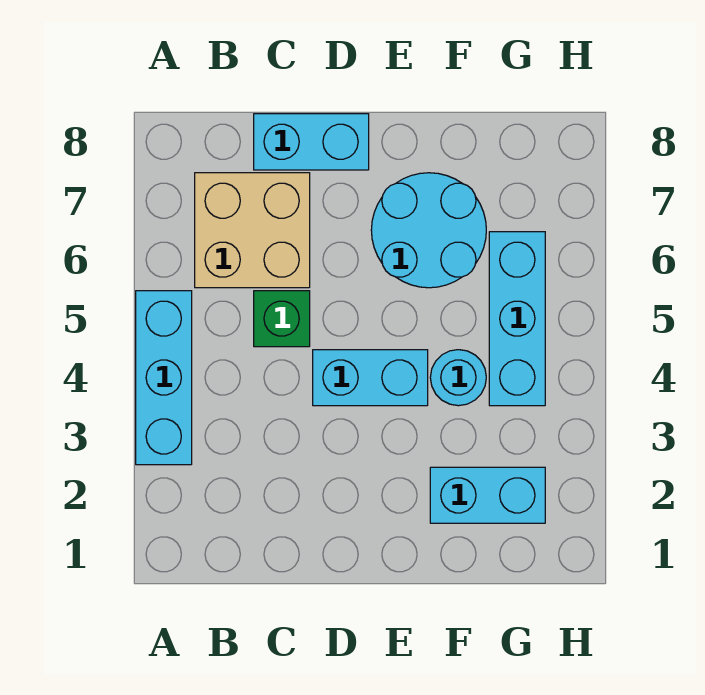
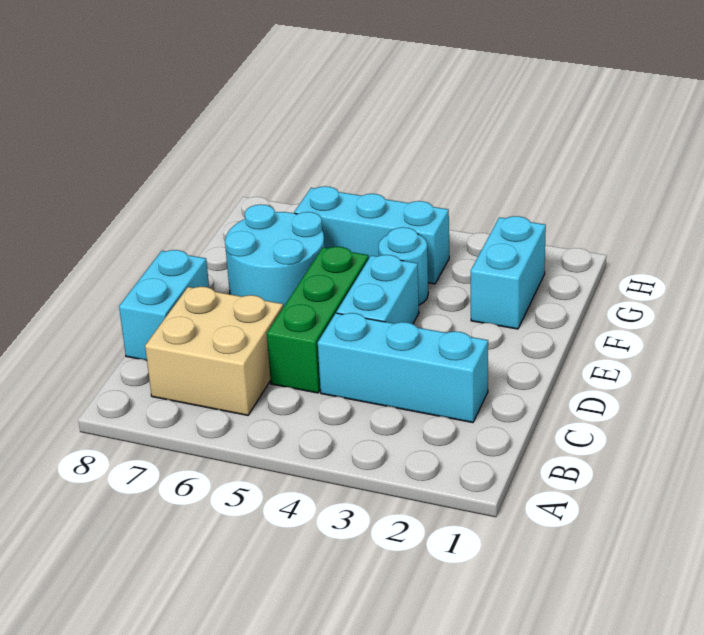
cyan brick A3:A5 level 1 -> cyan brick C2:C4 level 1
green brick C5 level 1 -> green brick C5:E5 level 1

